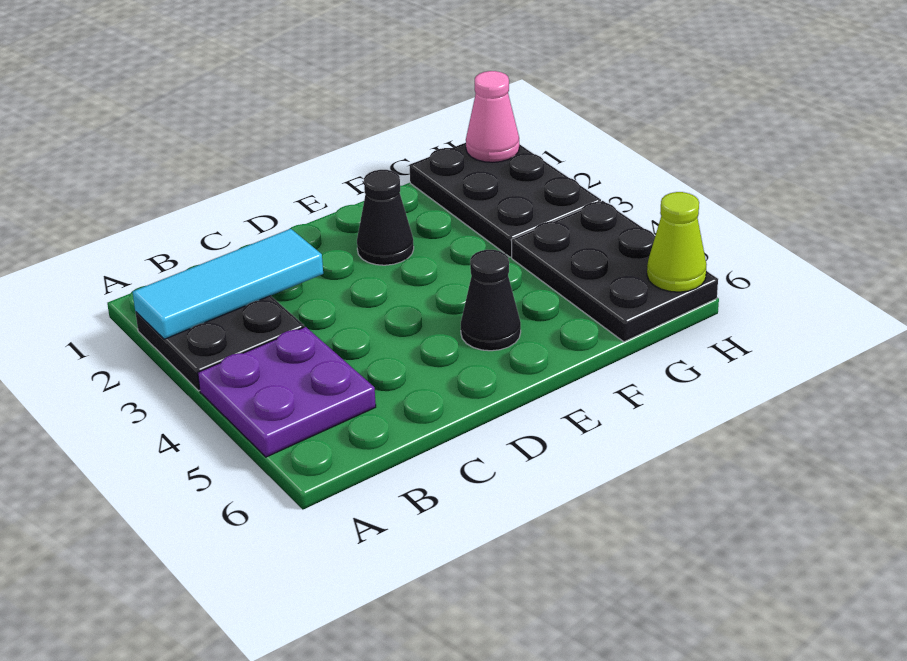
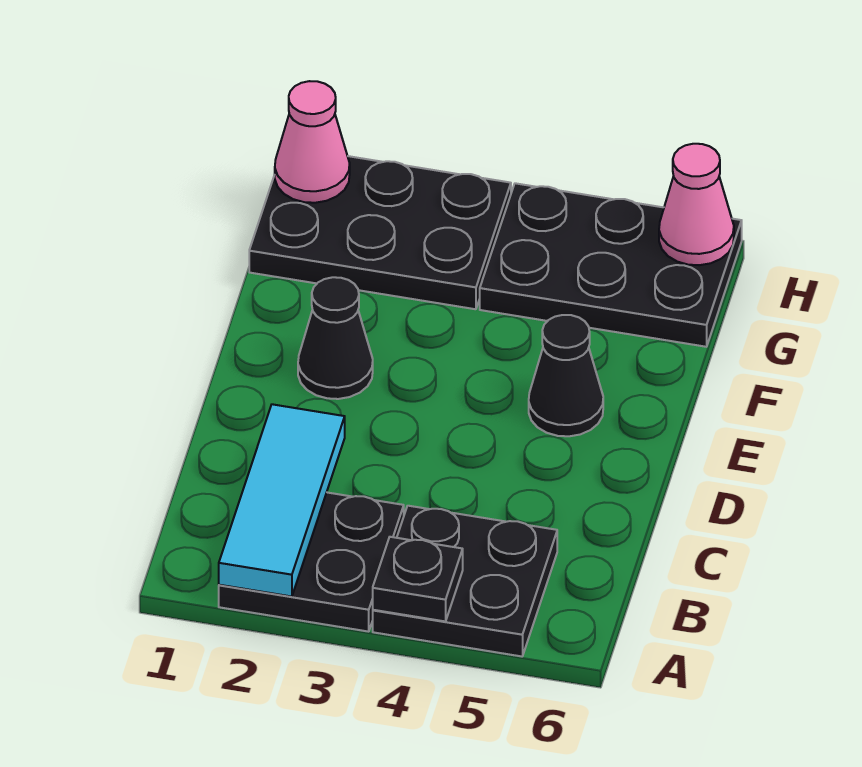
purple plate A4:B5 level 1 -> black plate A4:B5 level 1
none -> black plate A4 level 2
lime cone H6 level 2 -> pink cone H6 level 2

